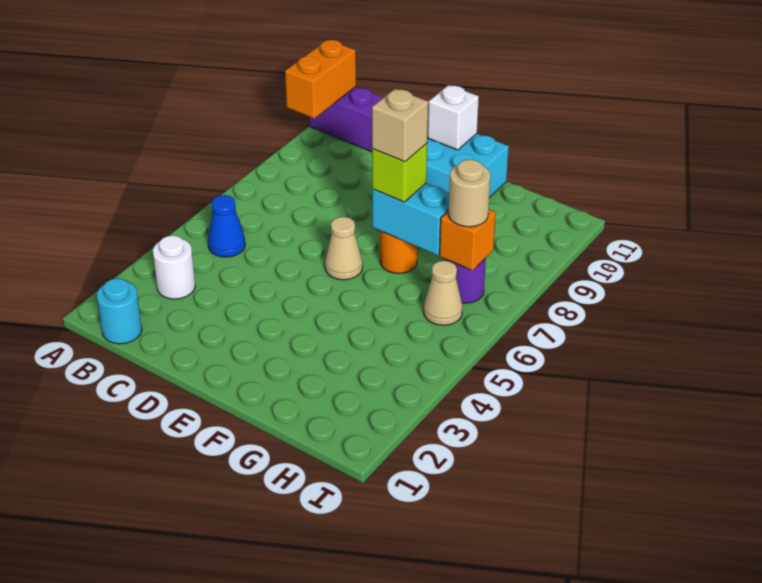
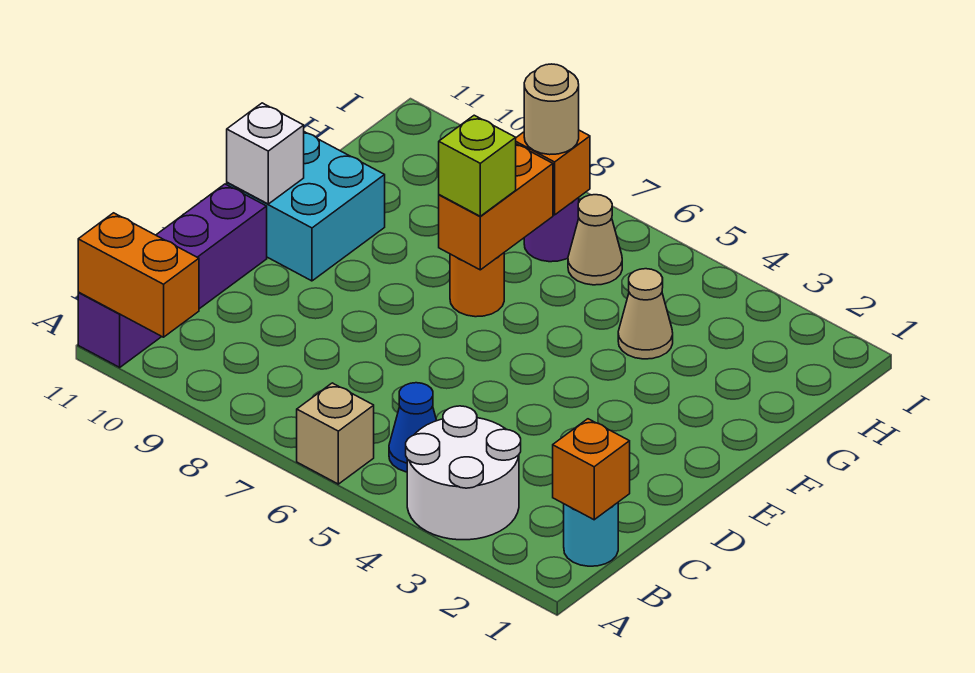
none -> orange brick B1 level 2
white round brick B3 level 1 -> white round brick A3:B4 level 1
tan cone E6 level 1 -> tan cone G4 level 1
cyan brick F7:G7 level 2 -> orange brick F7:G7 level 2
tan brick F7 level 4 -> tan brick A6 level 1

